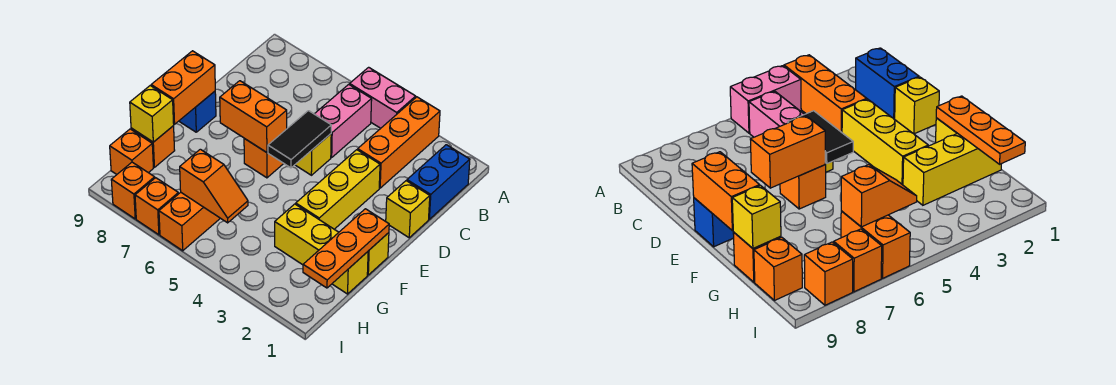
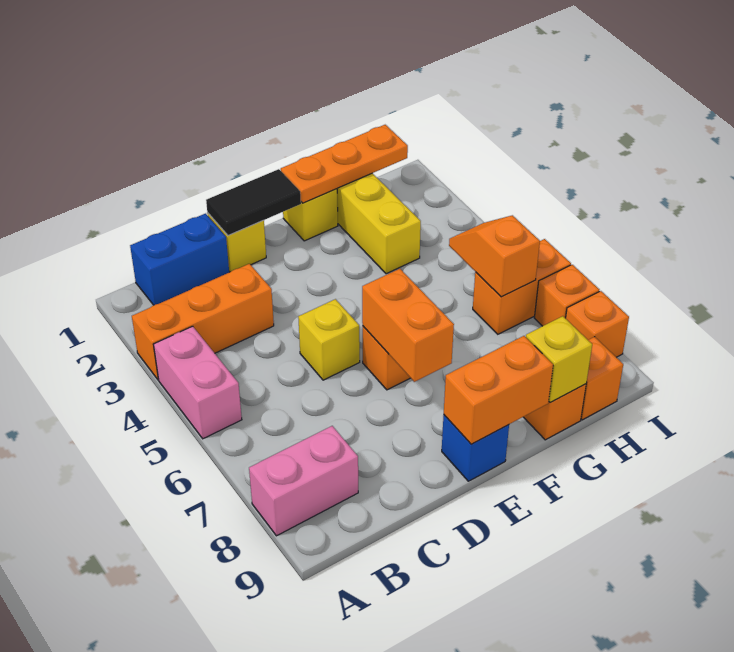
pink brick B5:C5 level 1 -> pink brick A8:B8 level 1
yellow brick D3:F3 level 1 -> none
black tile D5:E5 level 2 -> black tile D1:E1 level 2

